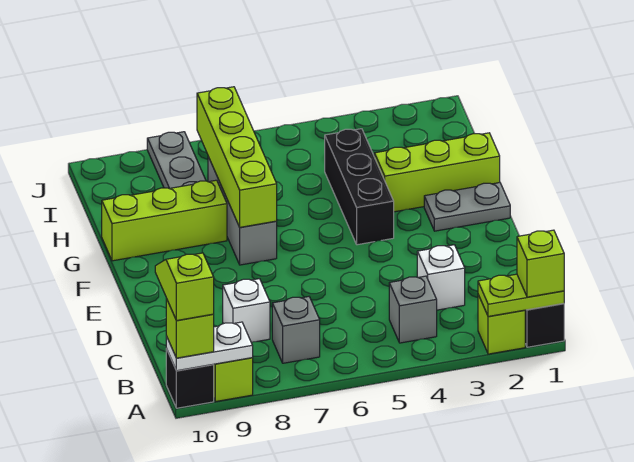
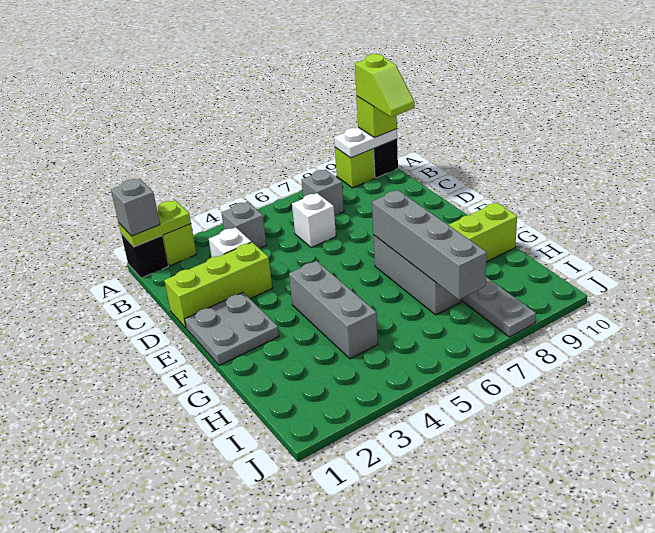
lime brick A1 level 3 -> grey brick A1 level 3
white brick C8 level 1 -> white brick C6 level 1
grey plate F1:F2 level 1 -> grey plate E1:F2 level 1
black brick F4:H4 level 1 -> grey brick F4:H4 level 1
lime brick F7:I7 level 2 -> grey brick F7:I7 level 2
lime brick G1:G3 level 1 -> lime brick D1:D3 level 1

